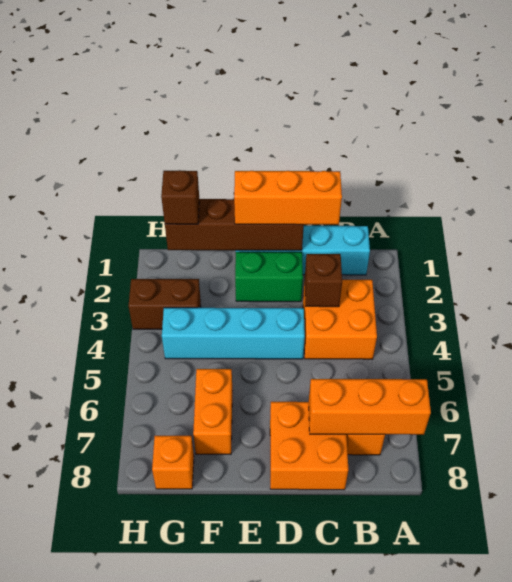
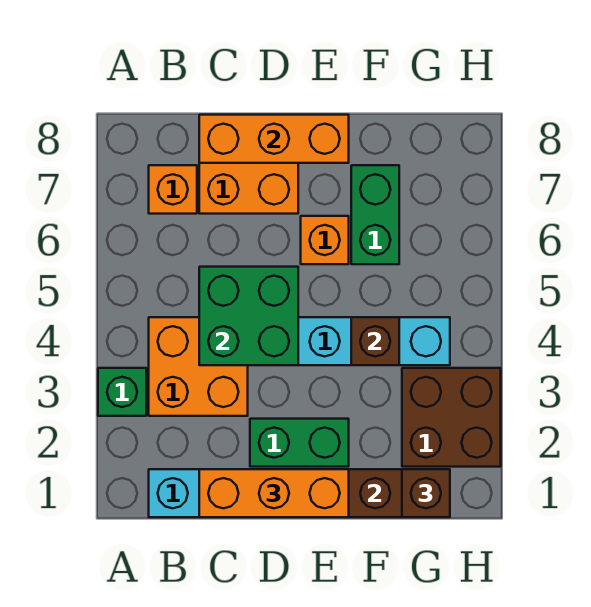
none -> green brick A3 level 1
orange brick A7:C7 level 2 -> orange brick C8:E8 level 2
brown brick C3 level 2 -> brown brick F4 level 2
none -> green brick C4:D5 level 2
orange brick F6:F7 level 1 -> green brick F6:F7 level 1
brown brick G3:H3 level 1 -> brown brick G2:H3 level 1
orange brick G8 level 1 -> orange brick E6 level 1

